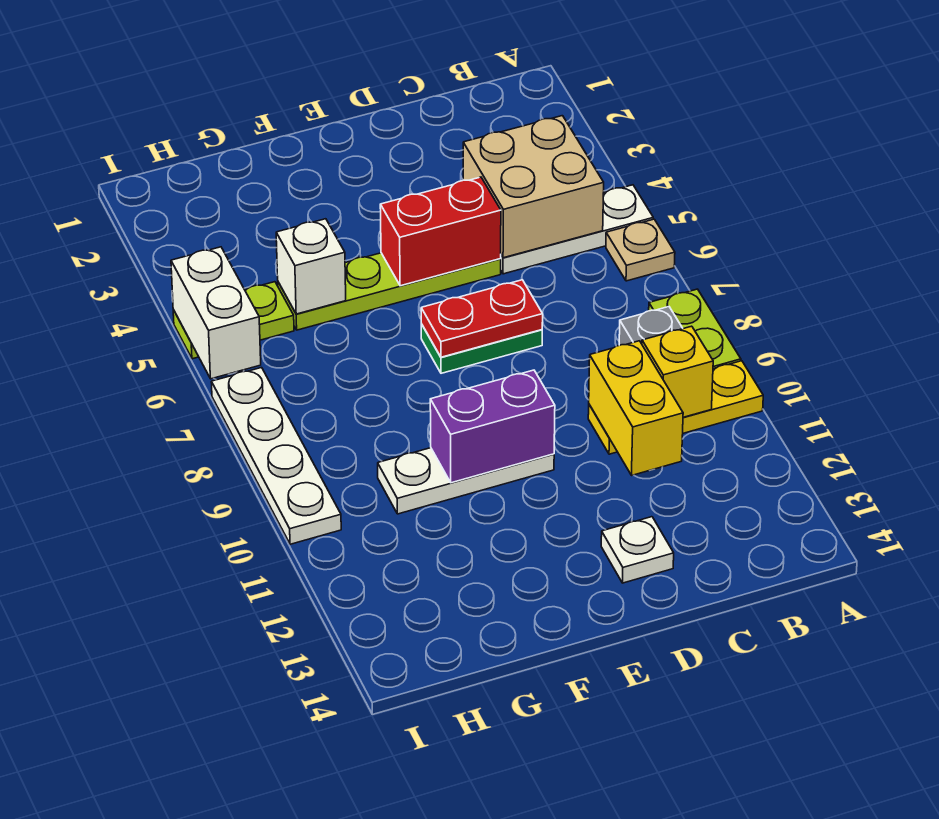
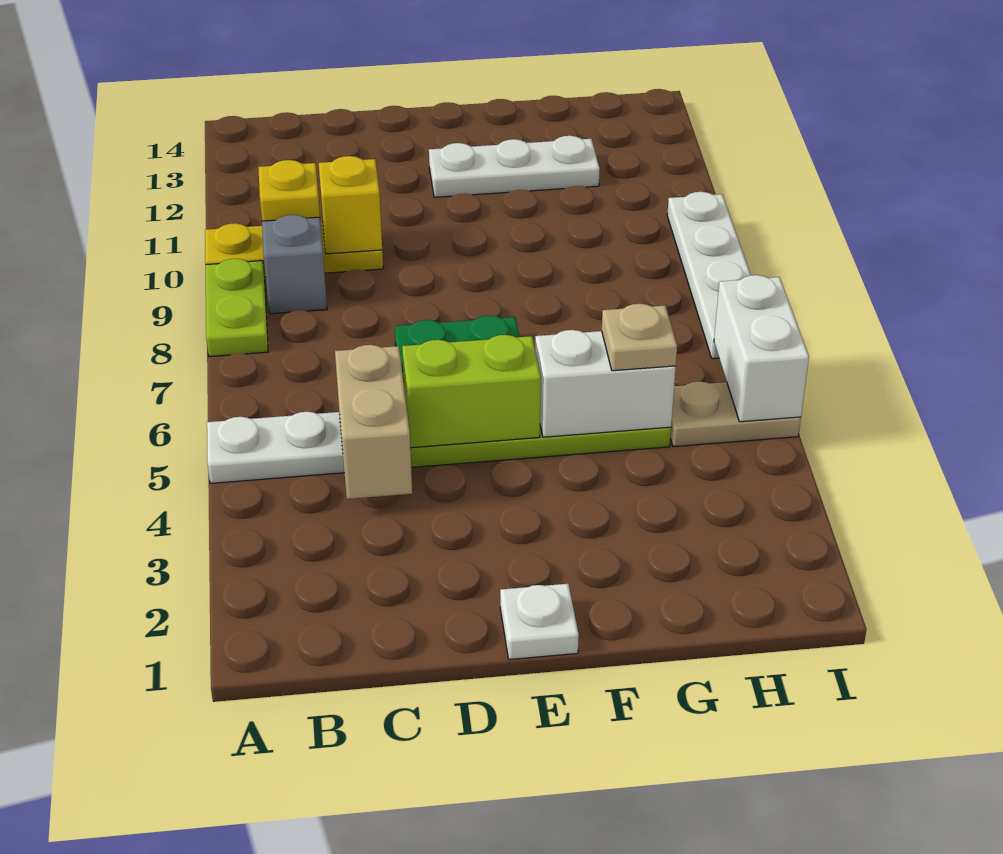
tan plate A6 level 1 -> tan plate G5 level 3
tan brick B4:C5 level 2 -> tan brick C4:C5 level 2
yellow brick C10:C11 level 2 -> yellow brick C10 level 2
red brick D5:E5 level 2 -> lime brick D5:E5 level 2
red plate D7:E7 level 2 -> none
white plate D13 level 1 -> white plate E1 level 1
white plate E10:G10 level 1 -> white plate E12:G12 level 1
purple brick E10:F10 level 2 -> none
white brick G5 level 2 -> white brick F5:G5 level 2
lime plate H5:I5 level 1 -> tan plate H5:I5 level 1

